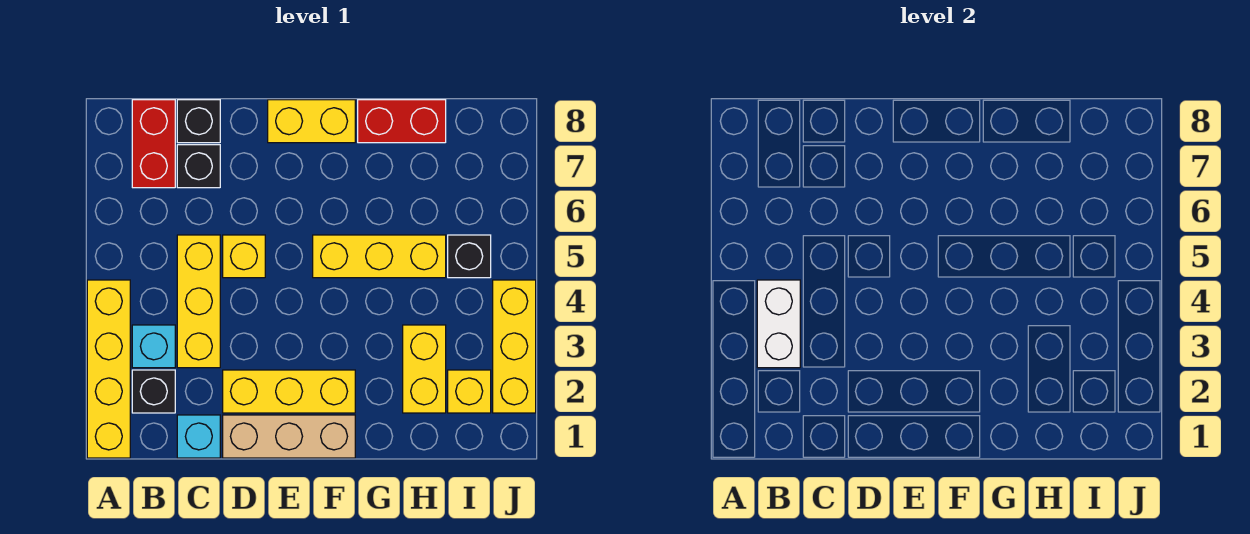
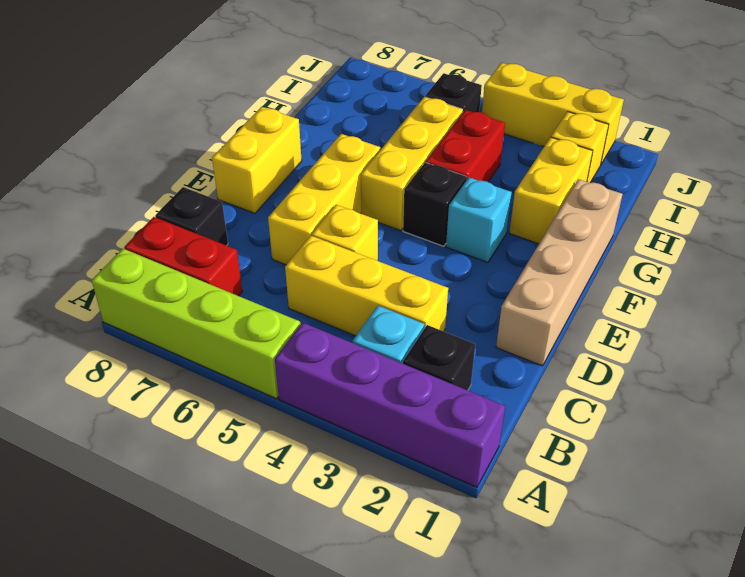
yellow brick A1:A4 level 1 -> purple brick A1:A4 level 1
none -> lime brick A5:A8 level 1
white brick B3:B4 level 2 -> none
cyan brick C1 level 1 -> cyan brick F3 level 1
black brick C7 level 1 -> black brick F4 level 1
tan brick D1:F1 level 1 -> tan brick D1:G1 level 1
yellow brick D2:F2 level 1 -> yellow brick D6:F6 level 1
red brick G8:H8 level 1 -> red brick G4:H4 level 1
yellow brick H2:H3 level 1 -> yellow brick G2:H2 level 1

